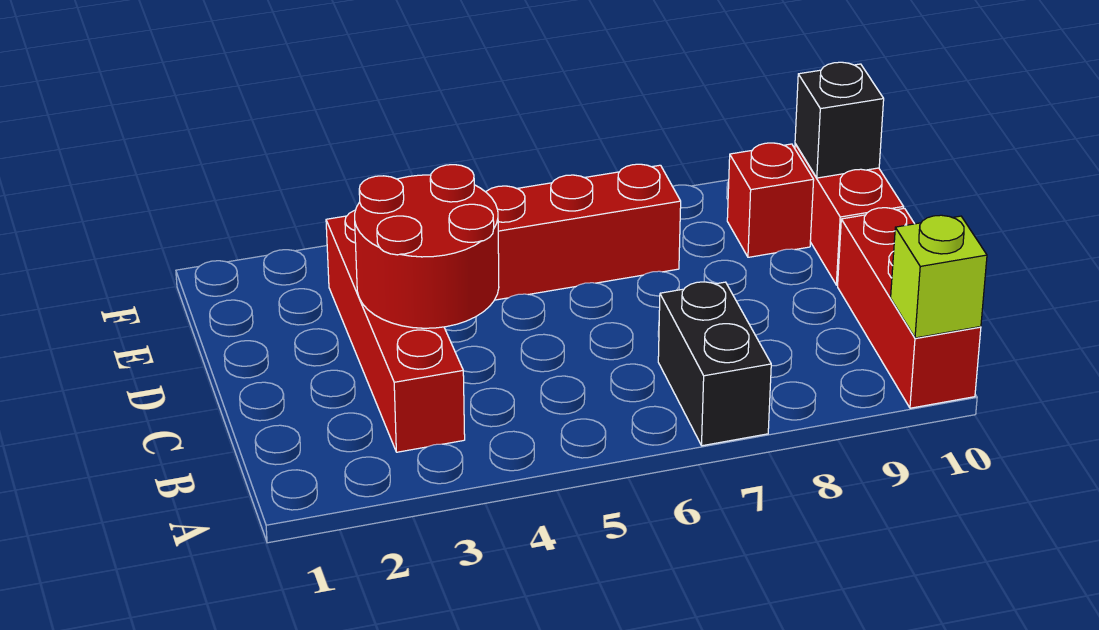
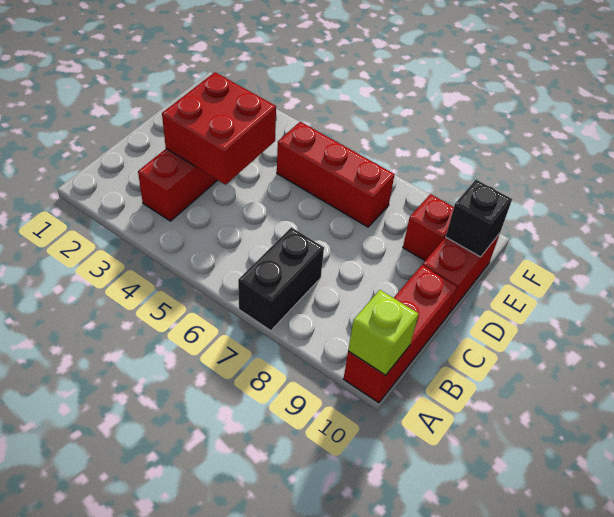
red round brick C3:D4 level 2 -> red brick C3:D4 level 2

